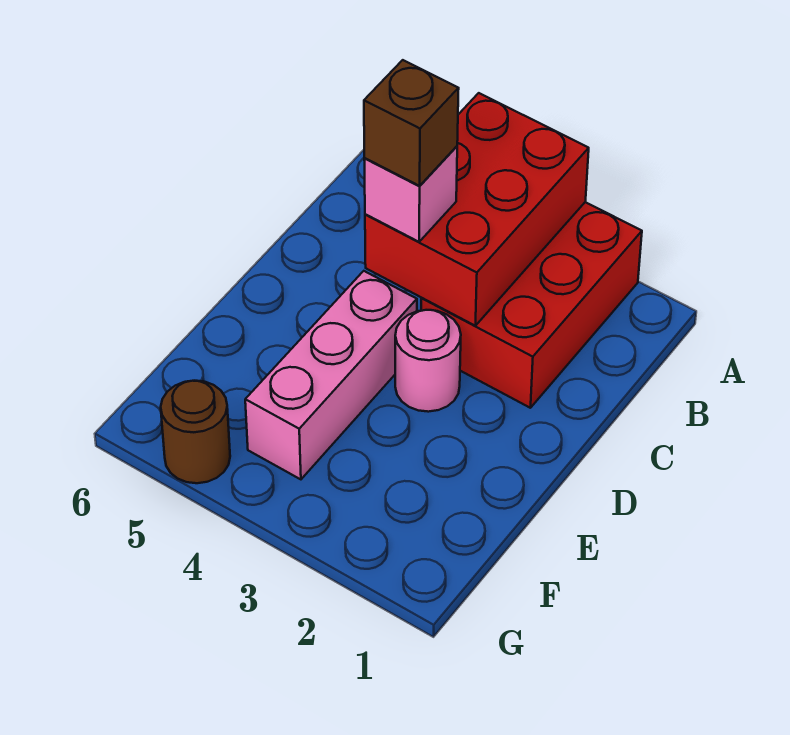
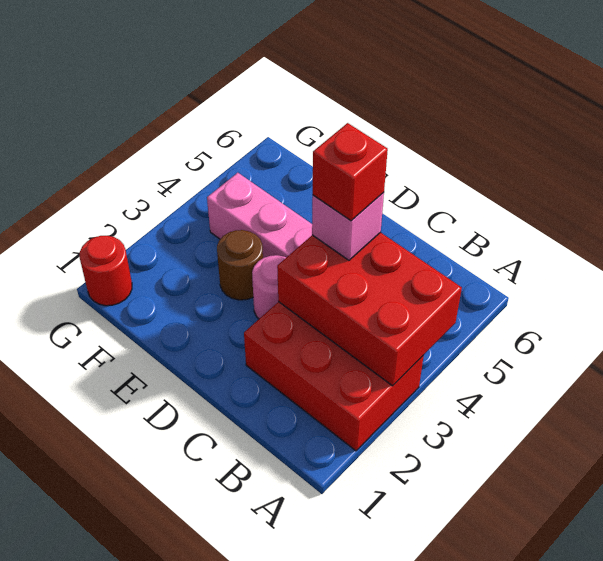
brown brick C4 level 4 -> red brick C4 level 4
none -> red round brick G1 level 1
brown round brick G5 level 1 -> brown round brick E3 level 1

